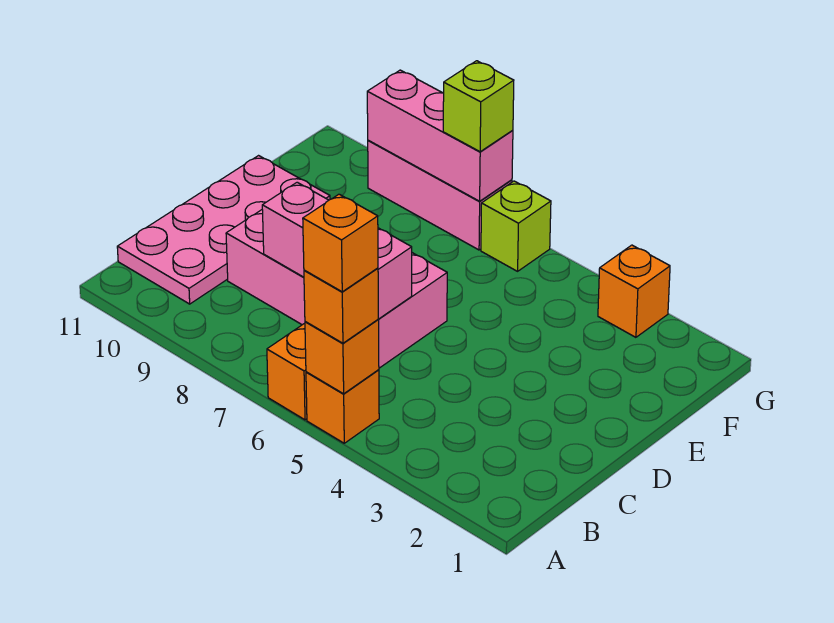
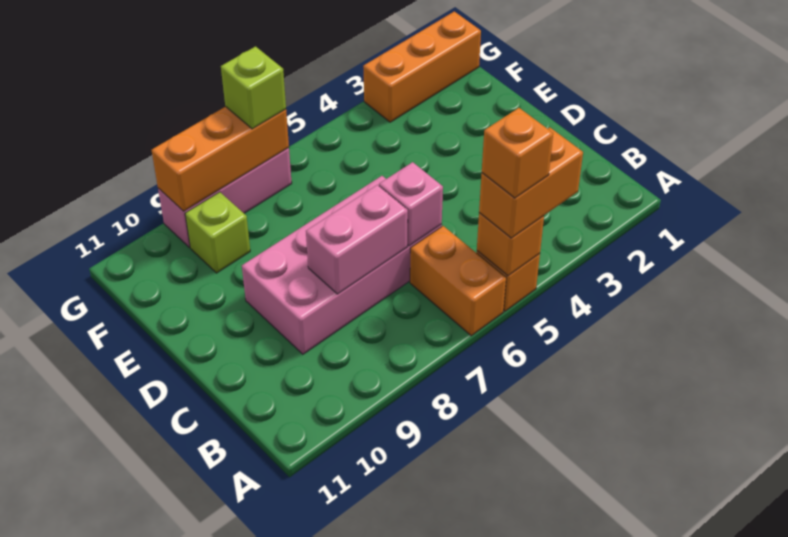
orange brick A5 level 3 -> orange brick A4:A5 level 3
pink plate B10:E11 level 1 -> none
orange brick G3 level 1 -> orange brick G1:G3 level 1
lime brick G6 level 1 -> lime brick F9 level 1
pink brick G7:G9 level 2 -> orange brick G7:G9 level 2

